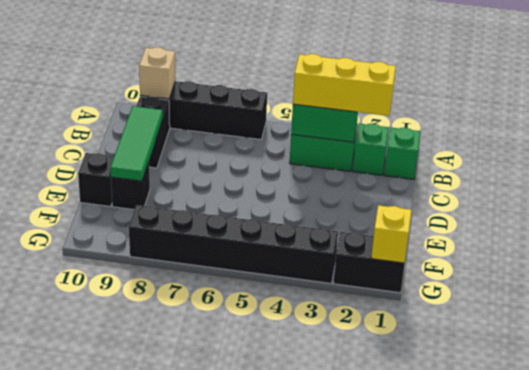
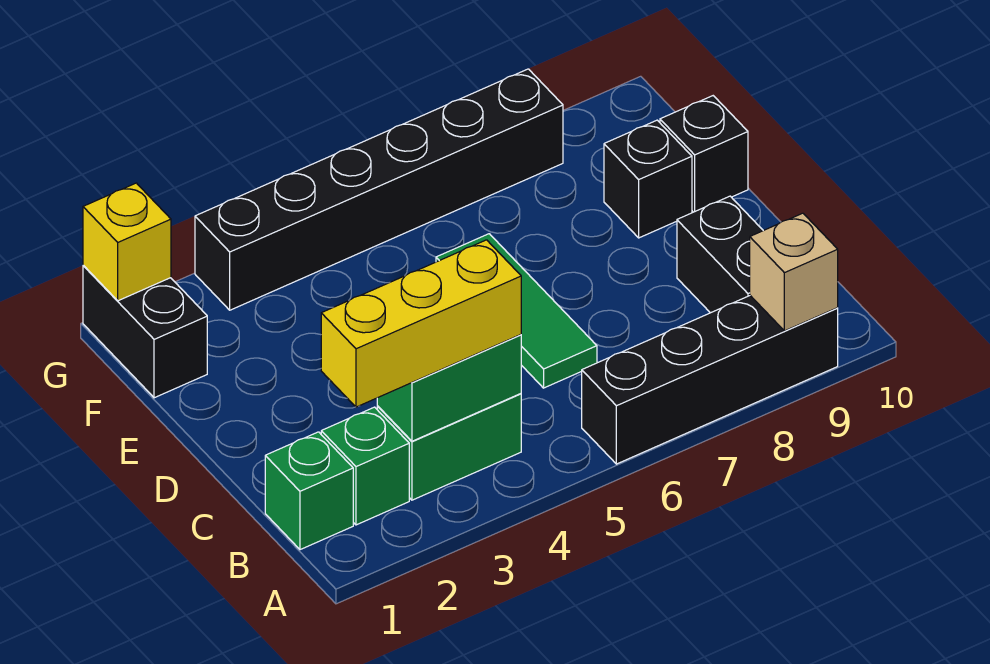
green tile C9:E9 level 2 -> green tile C6:E6 level 1
black brick G1:G2 level 1 -> black brick F1:G1 level 1

